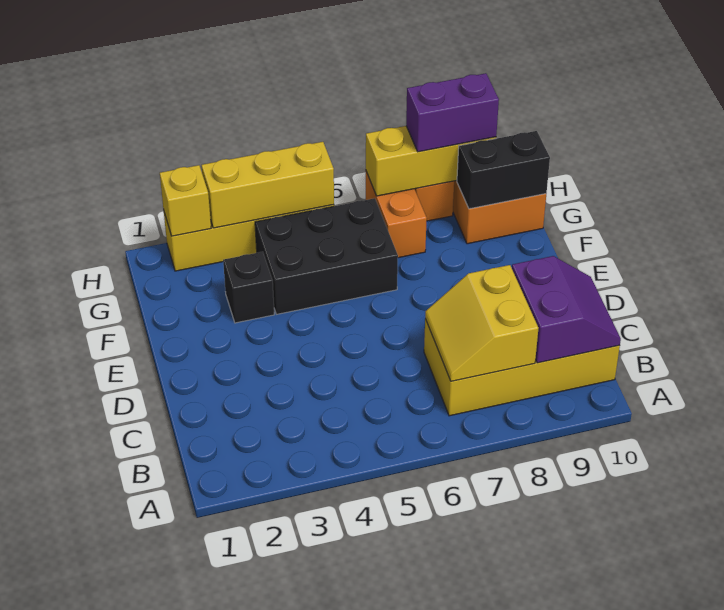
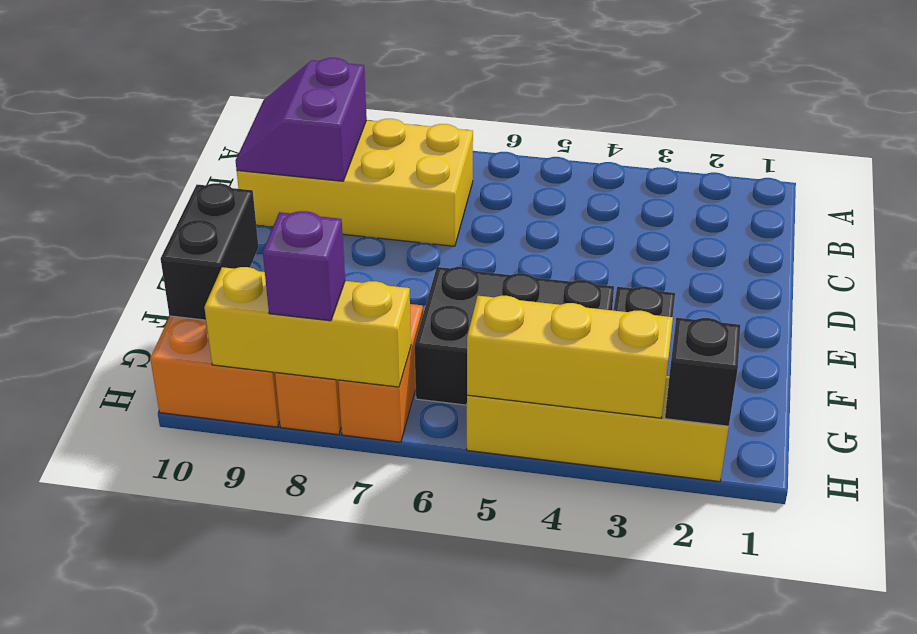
yellow slope B7:C8 level 2 top 8 -> none
black brick G9:G10 level 2 -> black brick F10:G10 level 2
yellow brick H2 level 2 -> black brick H2 level 2
purple brick H8:H9 level 3 -> purple brick H8 level 3

